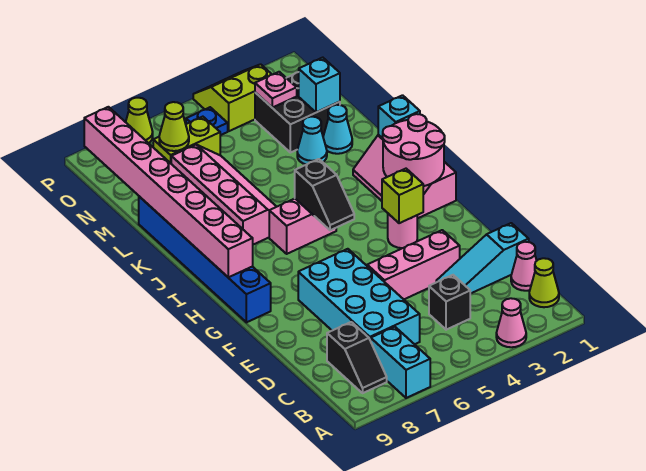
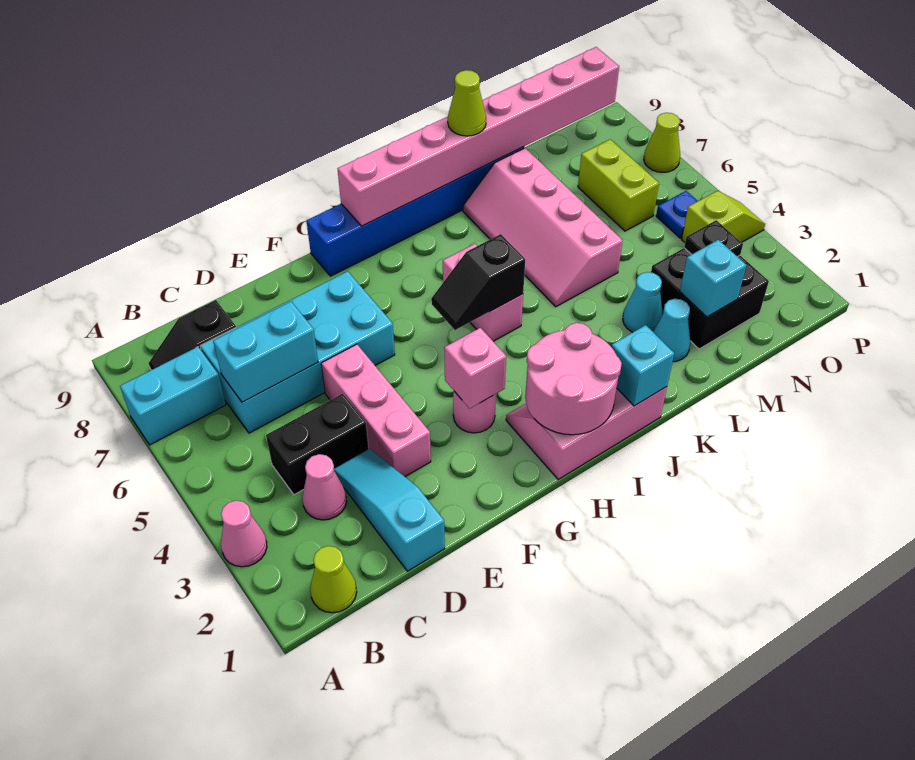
pink cone C1 level 1 -> pink cone C3 level 1
black brick C4 level 1 -> black brick C4:D4 level 1
none -> cyan brick C6:D6 level 2
lime brick G3 level 2 -> pink brick G3 level 2
pink slope J6:M7 level 1 top 7 -> pink slope K5:L8 level 1 top L
pink plate N3 level 2 -> black plate N3 level 2
lime cone N7 level 2 -> lime cone K9 level 3
lime slope O3:P4 level 1 top O -> lime slope O4:P4 level 1 top O

